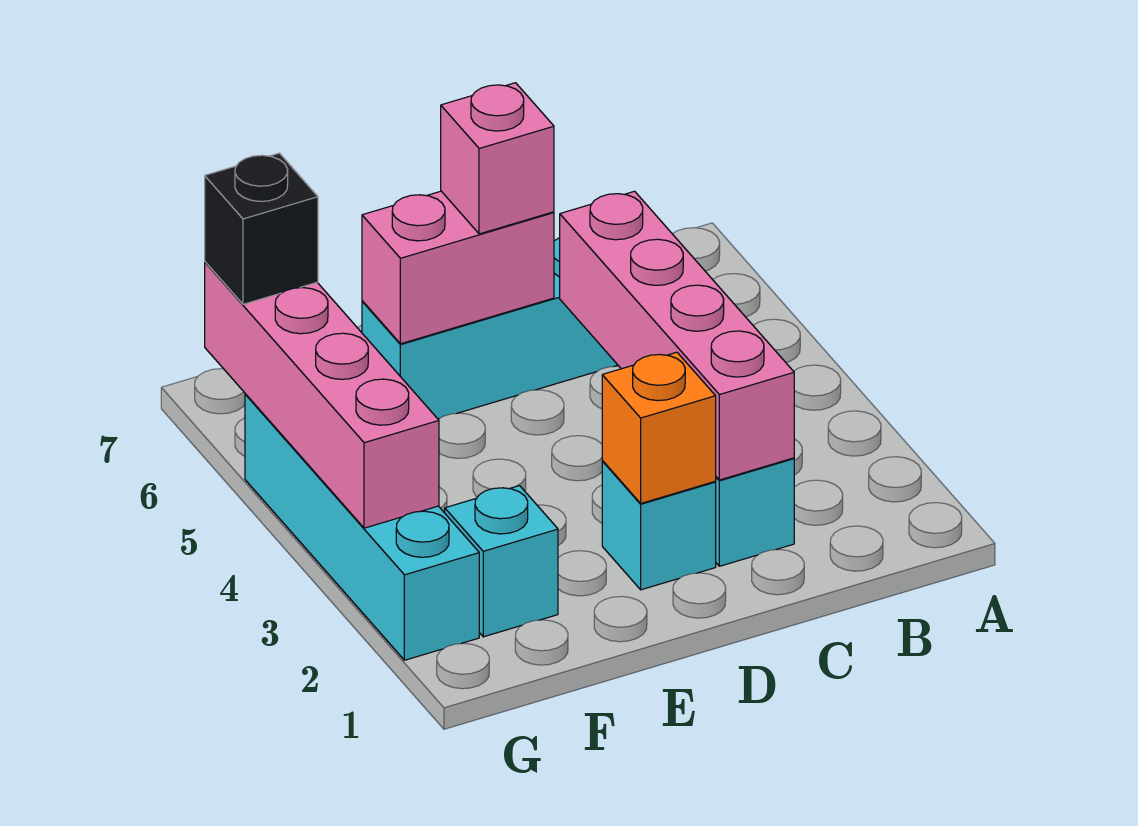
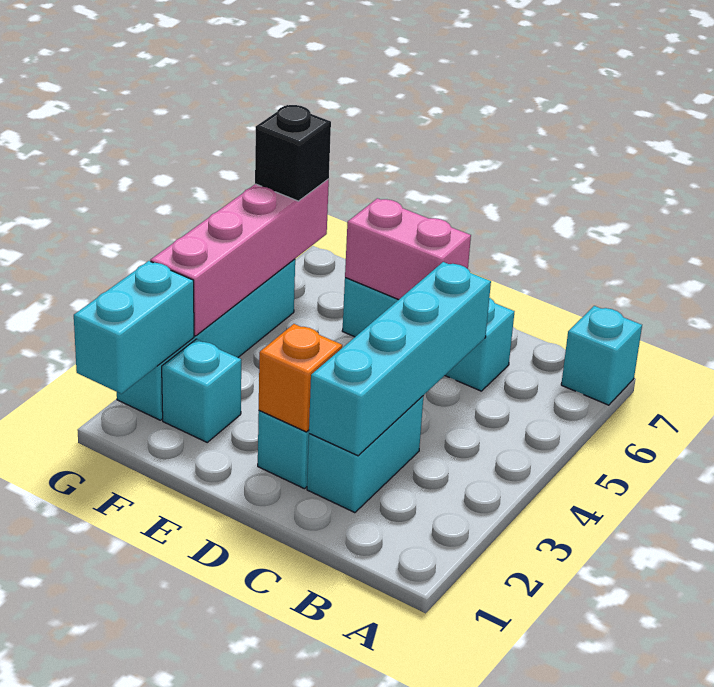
none -> cyan brick A7 level 1
pink brick C2:C5 level 2 -> cyan brick C2:C5 level 2
pink brick D6 level 3 -> none
none -> cyan brick G1:G2 level 2

